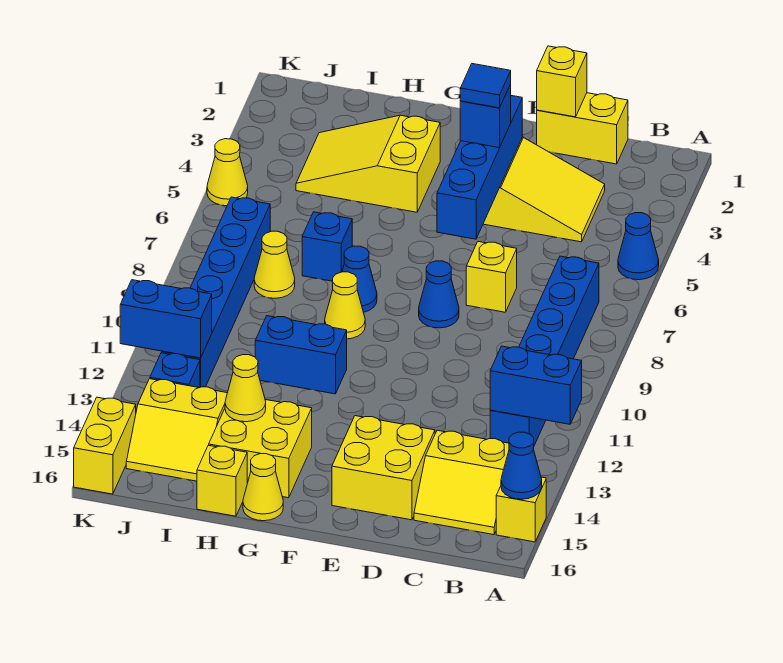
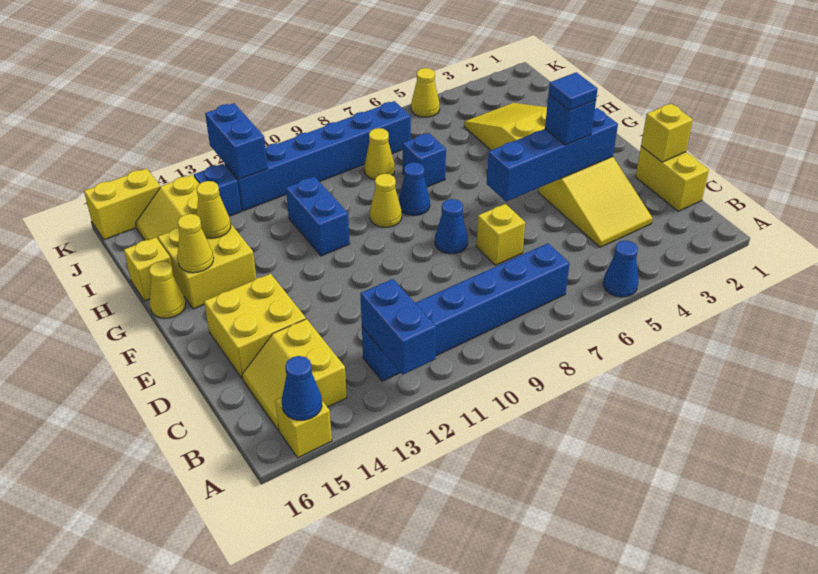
none -> yellow cone G15 level 2

